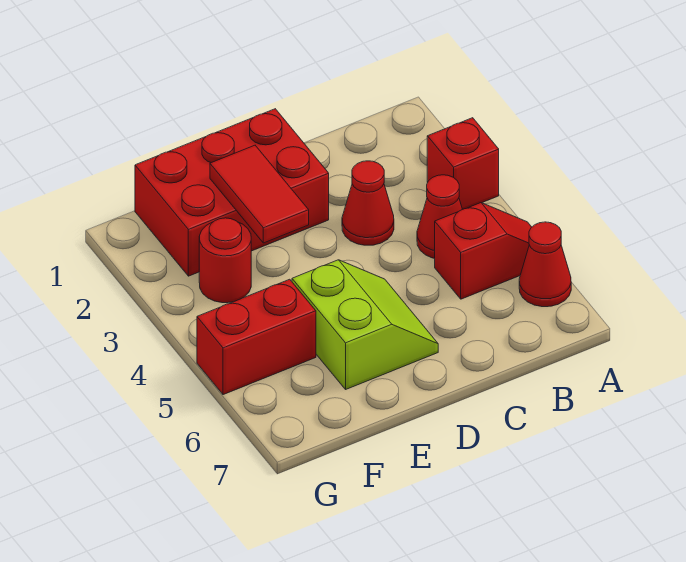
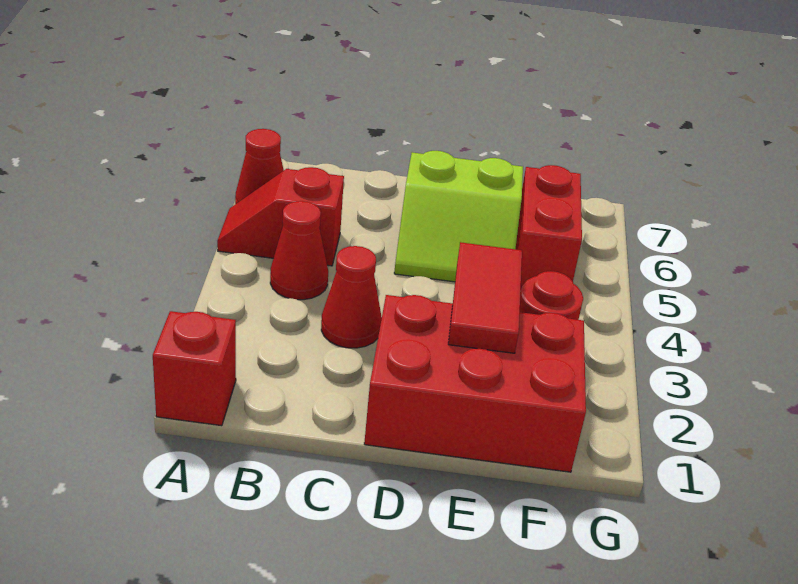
red brick A3 level 1 -> red brick A1 level 1
lime slope D5:E6 level 1 top E -> lime slope D5:E6 level 1 top 6
red brick F5:G5 level 1 -> red brick F5:F6 level 1

